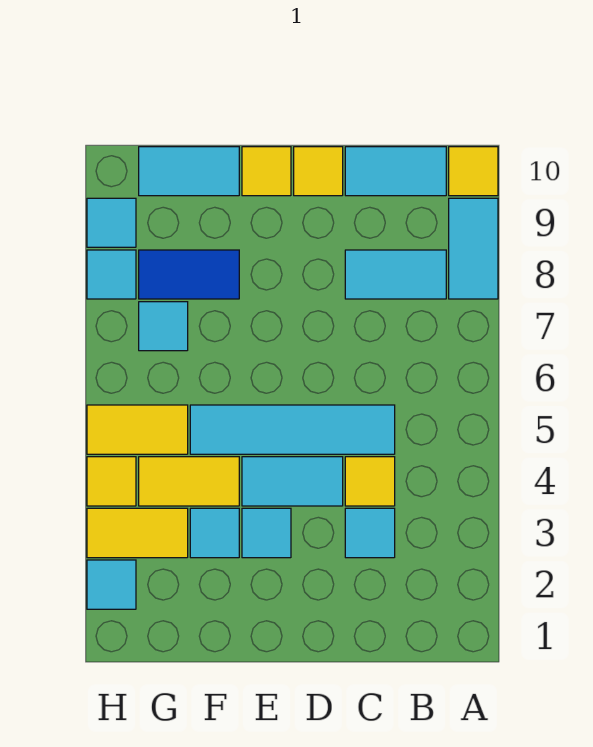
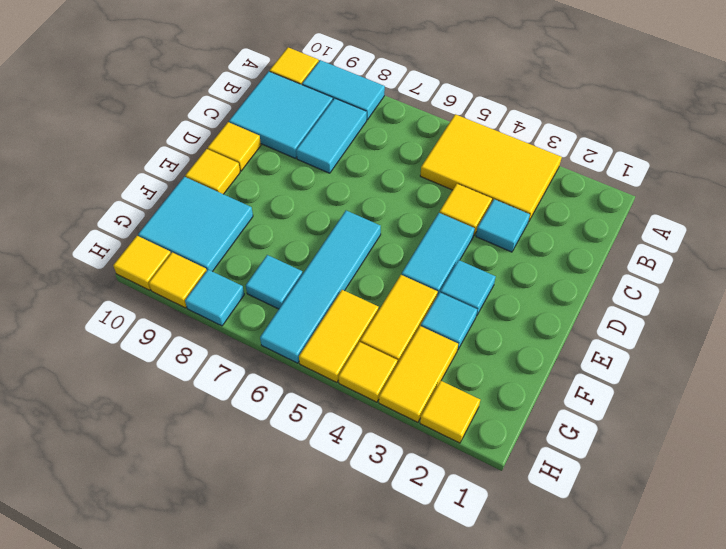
none -> yellow tile A3:B5 level 1
cyan tile B10:C10 level 1 -> cyan tile B9:C10 level 1
cyan tile C5:F5 level 1 -> cyan tile E6:H6 level 1
blue tile F8:G8 level 1 -> none
cyan tile F10:G10 level 1 -> cyan tile F9:G10 level 1
cyan tile H2 level 1 -> yellow tile H2 level 1
cyan tile H9 level 1 -> yellow tile H9 level 1
none -> yellow tile H10 level 1

